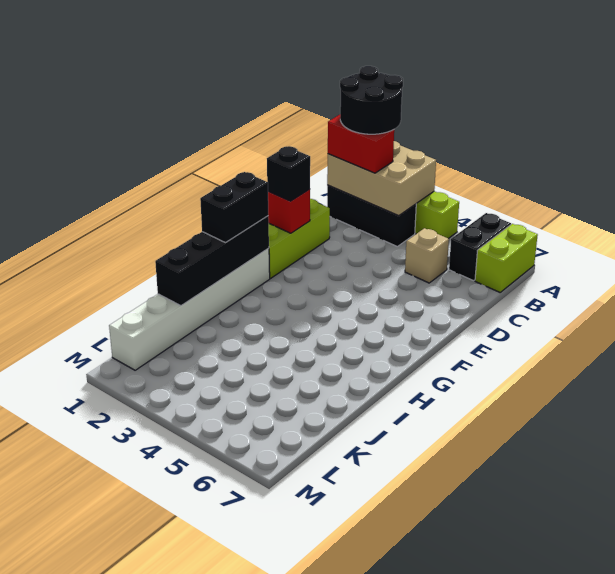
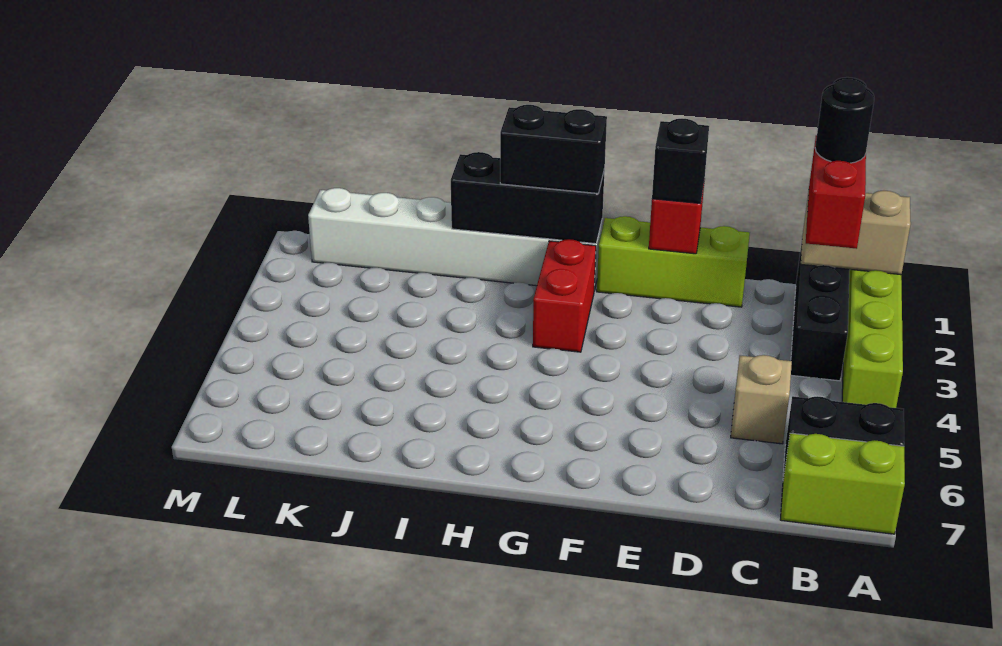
tan brick A1:B3 level 2 -> tan brick A1:B1 level 2
black round brick A1:B2 level 4 -> black round brick B1 level 4
black brick G1:J1 level 2 -> black brick G1:I1 level 2
none -> red brick G2:G3 level 1

